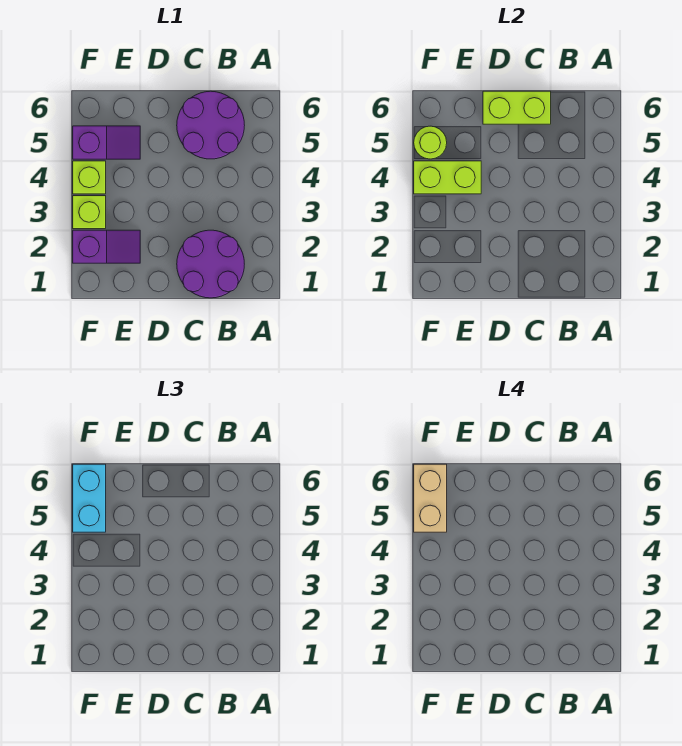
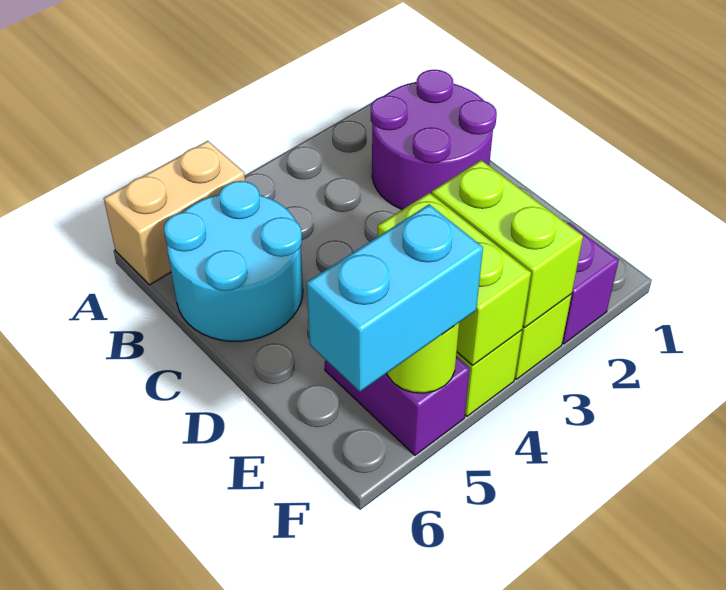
purple round brick B5:C6 level 1 -> cyan round brick B5:C6 level 1
lime brick C6:D6 level 2 -> lime brick E3:F3 level 2
tan brick F5:F6 level 4 -> tan brick A5:A6 level 1

